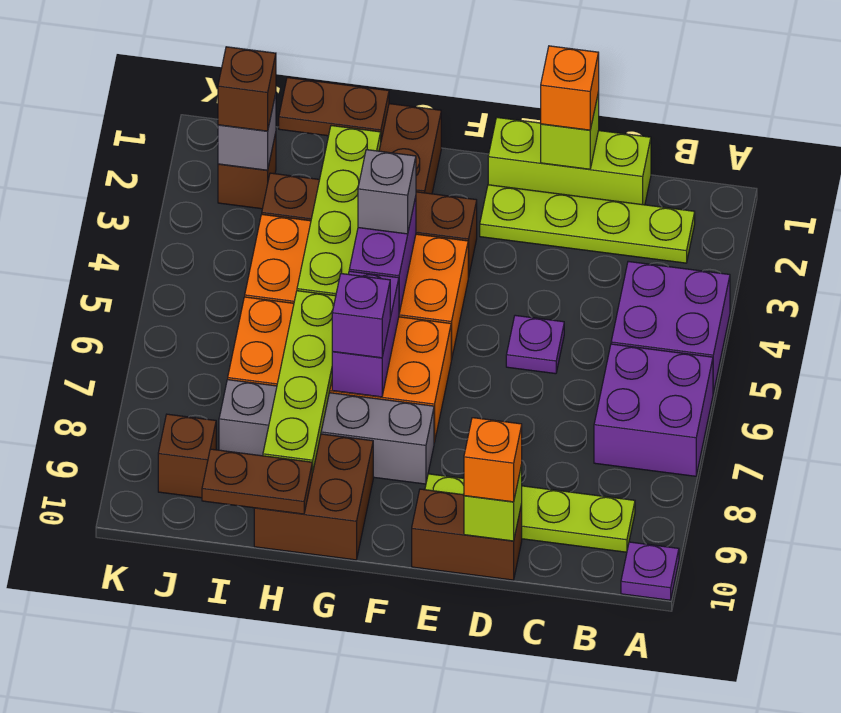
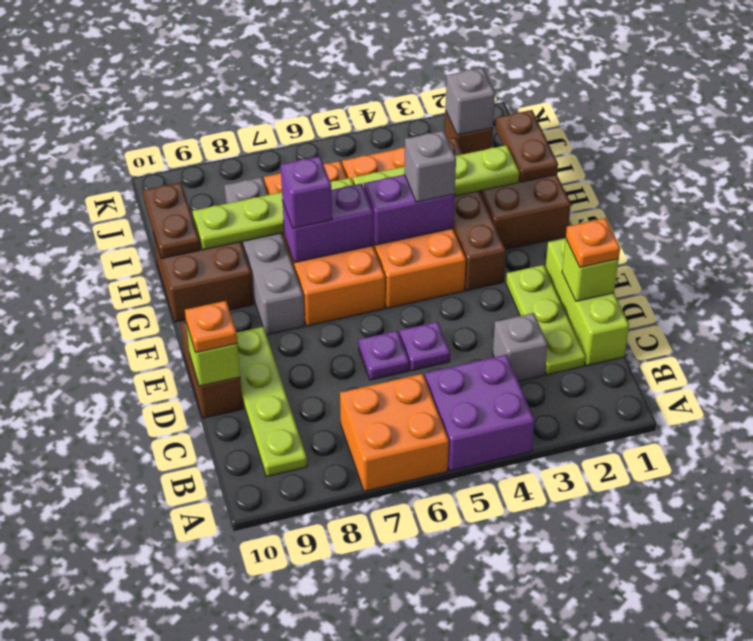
purple brick A6:B7 level 1 -> orange brick A6:B7 level 1
purple plate A10 level 1 -> purple plate D6 level 1
lime plate B2:E2 level 1 -> lime plate C2:E2 level 1
none -> grey brick C3 level 1
orange brick D1 level 3 -> orange plate D1 level 3
orange brick D10 level 3 -> orange plate D10 level 3
brown brick J2 level 3 -> none
brown brick J9 level 1 -> none

